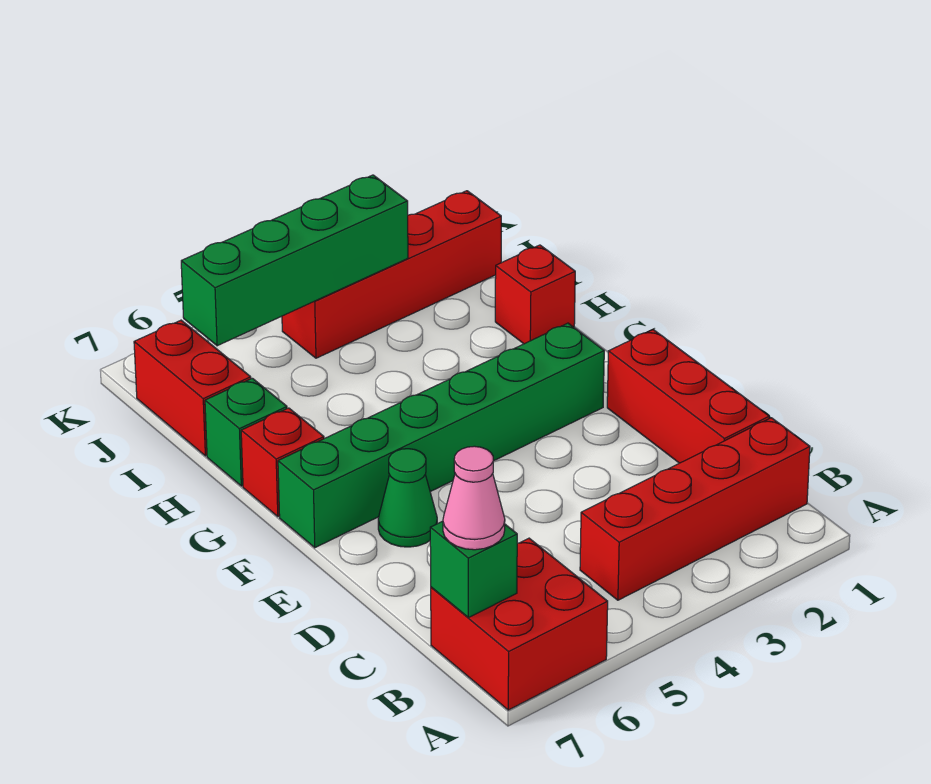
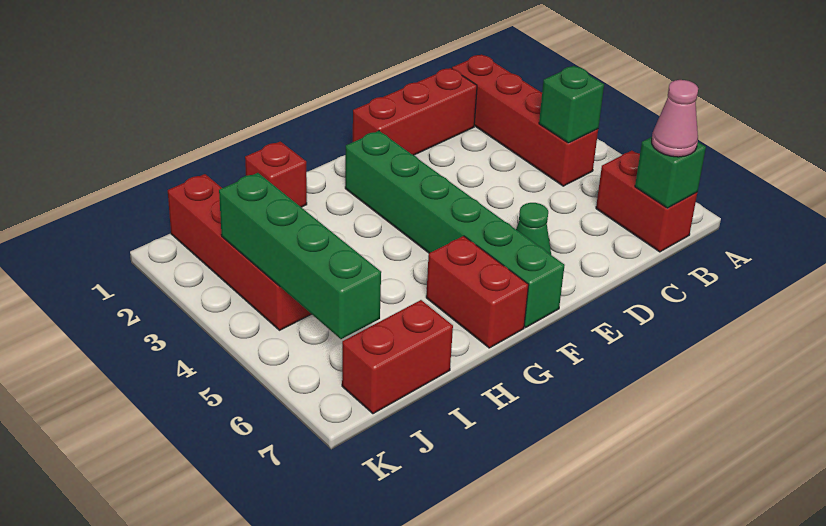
red brick A6:B7 level 1 -> red brick B6:B7 level 1
red brick G7 level 1 -> red brick G6:G7 level 1
green brick H7 level 1 -> green brick B4 level 2

